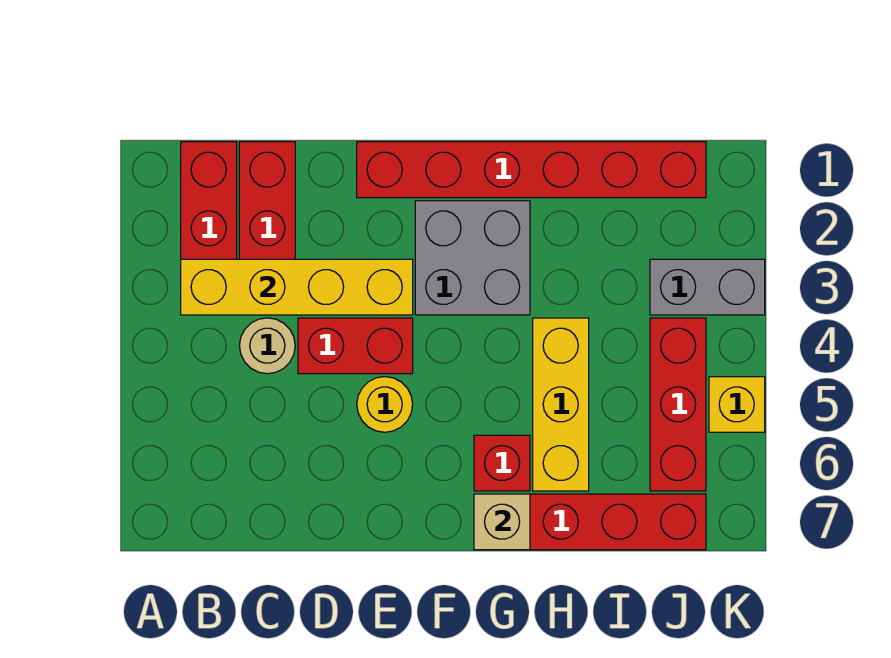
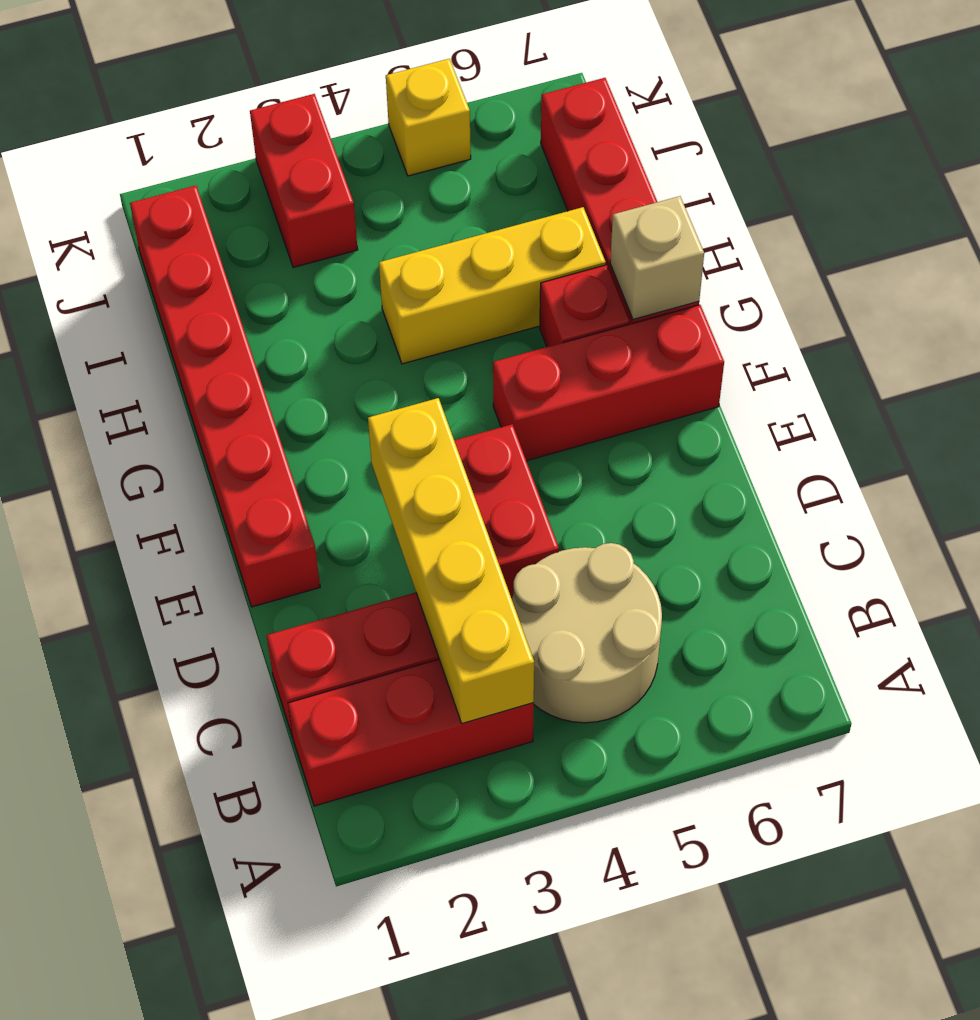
tan round brick C4 level 1 -> tan round brick B4:C5 level 1
yellow round brick E5 level 1 -> none
grey brick F2:G3 level 1 -> none
grey brick J3:K3 level 1 -> red brick J3:K3 level 1
red brick J4:J6 level 1 -> red brick F5:F7 level 1

